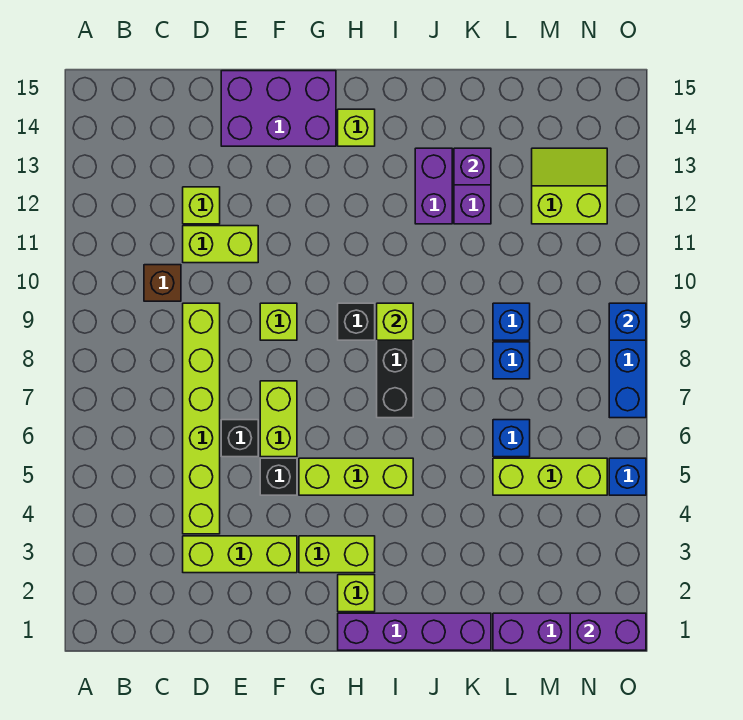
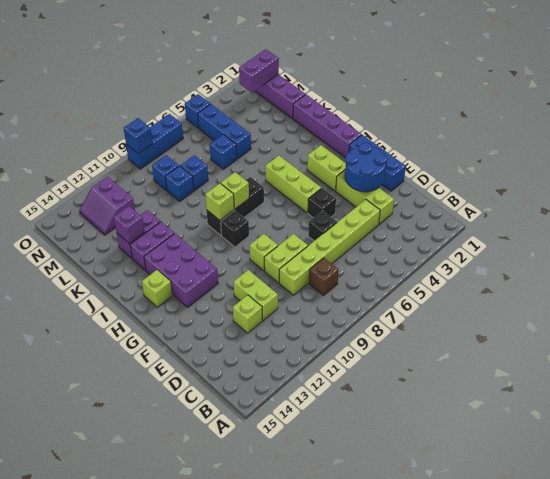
brown brick C10 level 1 -> brown brick C8 level 1
none -> blue brick E1:G1 level 1
none -> blue round brick E2:F3 level 2
purple brick E14:G15 level 1 -> purple brick G12:I13 level 1
lime brick F6:F7 level 1 -> lime brick E8:E9 level 1
lime brick H2 level 1 -> lime brick I8 level 2
lime brick L5:N5 level 1 -> blue brick L5:N5 level 1
none -> blue brick M9 level 1
lime slope M12:N13 level 1 top 12 -> purple slope M12:N13 level 1 top 12
purple brick N1:O1 level 2 -> purple brick N1:N2 level 2

